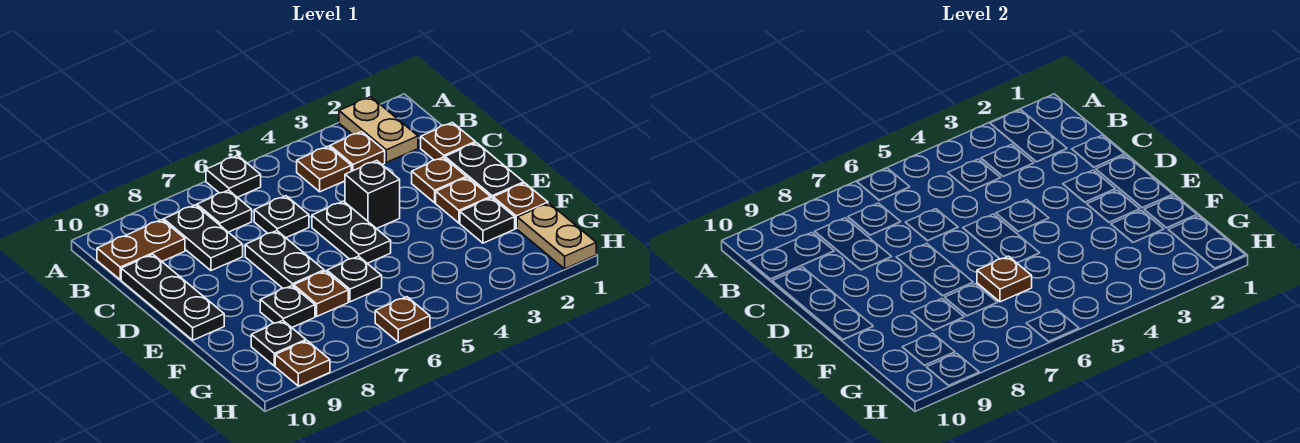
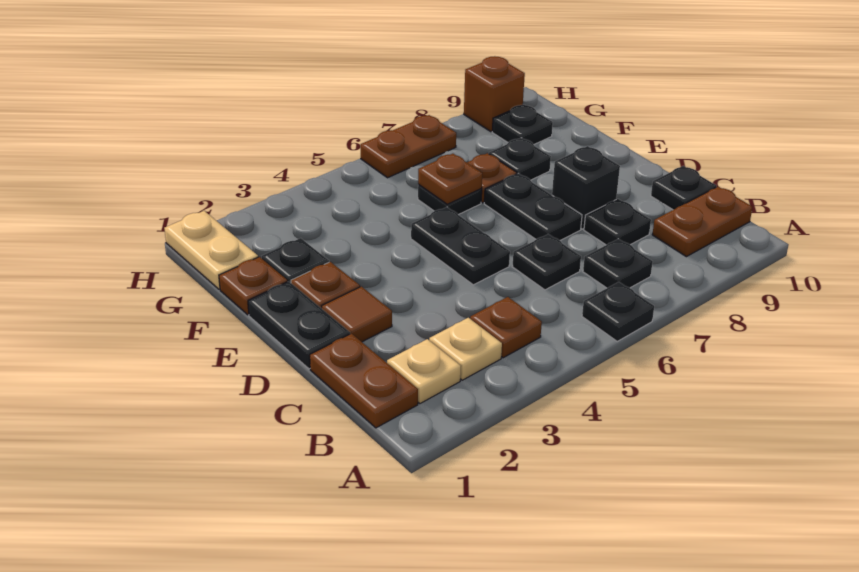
tan plate A2:B2 level 1 -> tan plate B2 level 1
brown plate B3 level 1 -> tan plate B3 level 1
black plate B8:C8 level 1 -> black plate C8 level 1
brown plate C1 level 1 -> brown plate B1:C1 level 1
black plate C10:E10 level 1 -> black plate C10 level 1
brown plate D2 level 1 -> brown tile D2 level 1
black brick D4 level 1 -> black brick D8 level 1
brown plate H6 level 1 -> brown plate H6:H7 level 1
brown plate H9 level 1 -> brown brick H9 level 1

